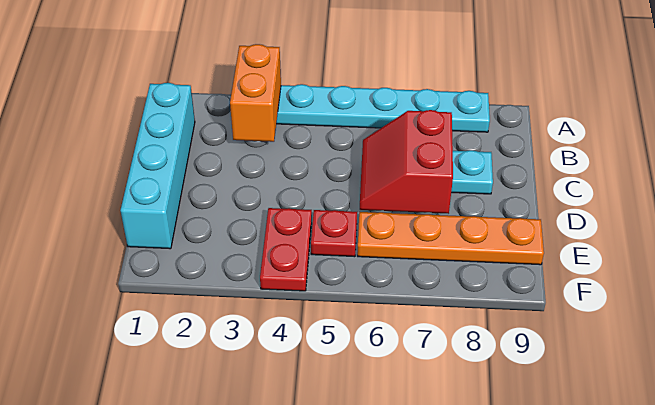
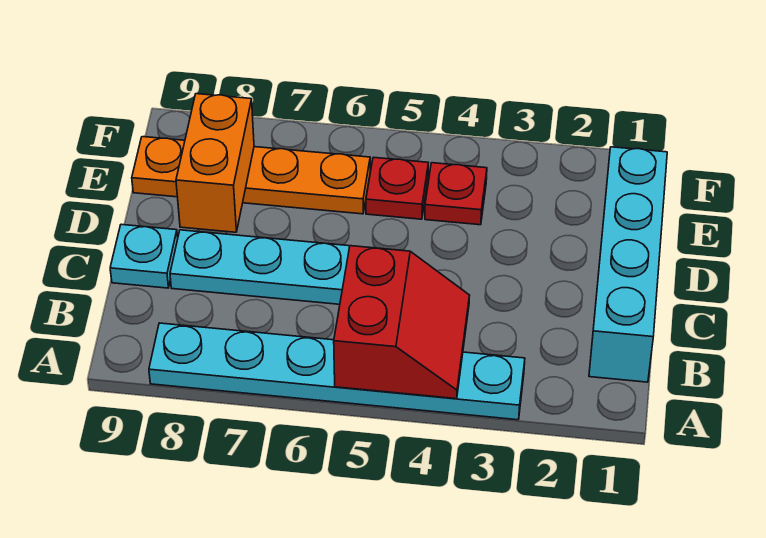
orange brick A3:B3 level 2 -> orange brick D8:E8 level 2
red slope C6:D7 level 2 top 7 -> red slope A4:B5 level 2 top 5
none -> cyan plate C9 level 1
red plate E4:F4 level 1 -> red plate E4 level 1

